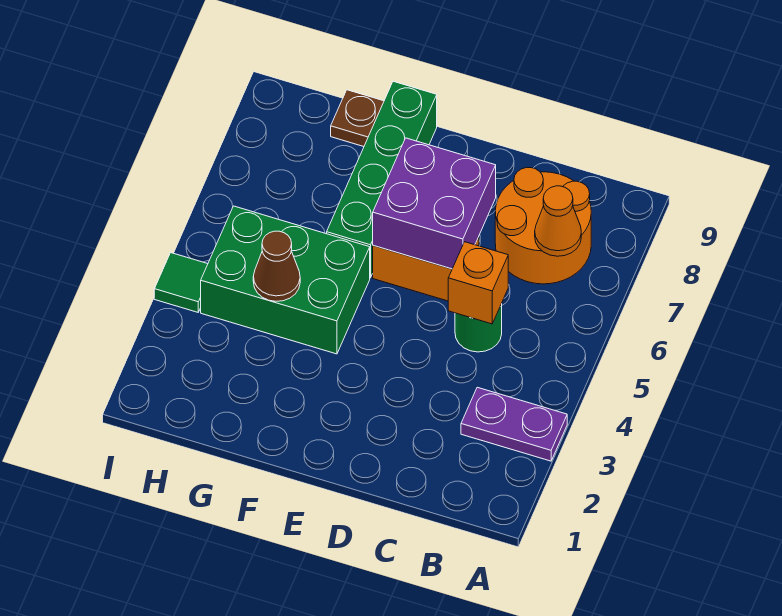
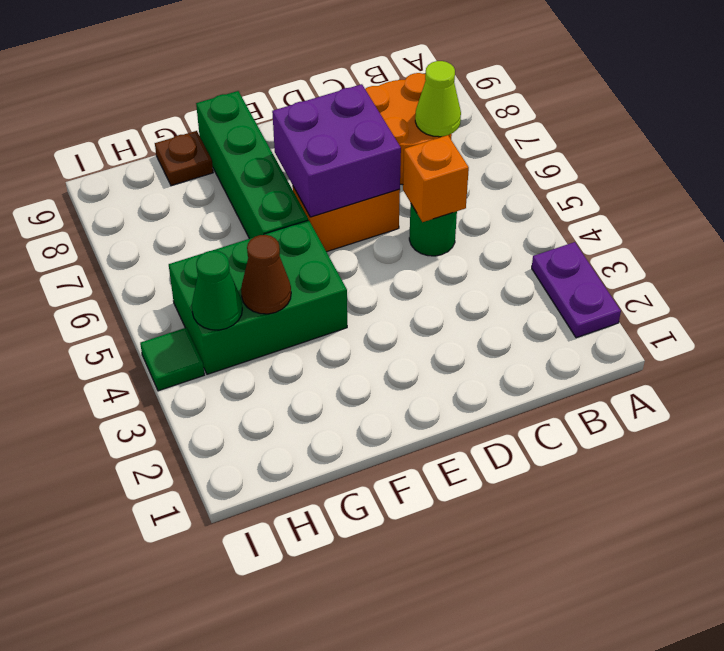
purple plate A3:B3 level 1 -> purple plate A2:A3 level 1
orange cone B7 level 2 -> lime cone B7 level 2
none -> green cone H4 level 2

